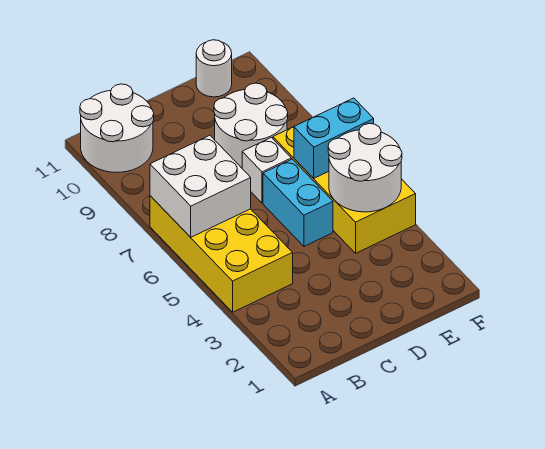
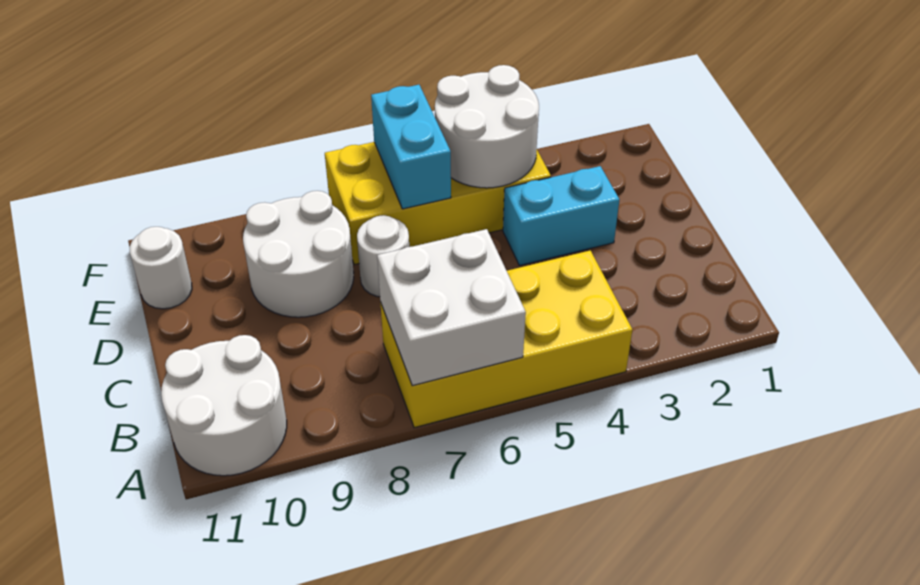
cyan brick D5:D6 level 1 -> cyan brick D3:D4 level 1
white brick D7 level 1 -> white round brick D7 level 1

